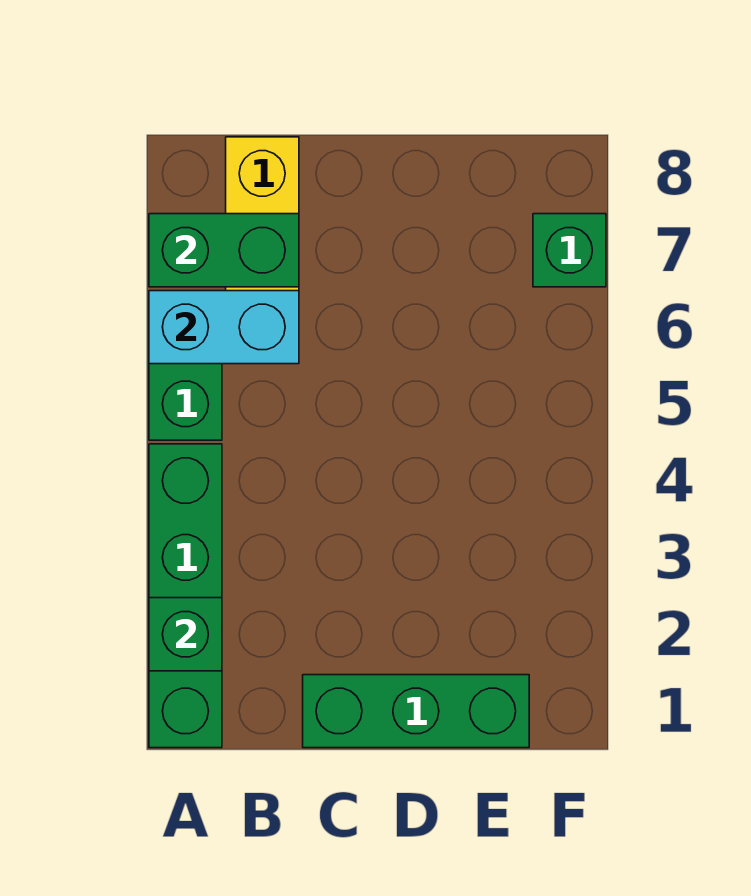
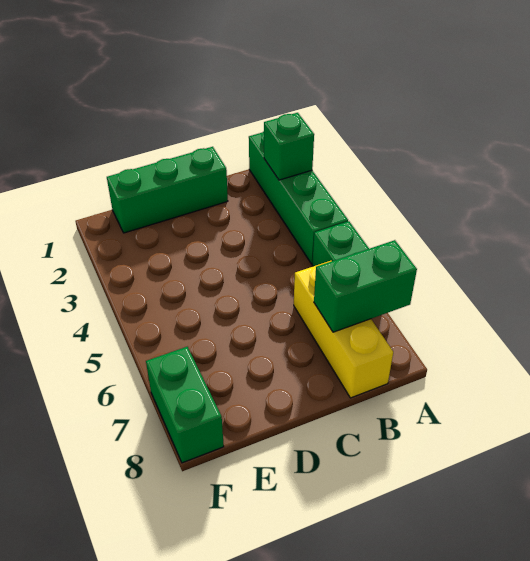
cyan brick A6:B6 level 2 -> none
green brick F7 level 1 -> green brick F7:F8 level 1

